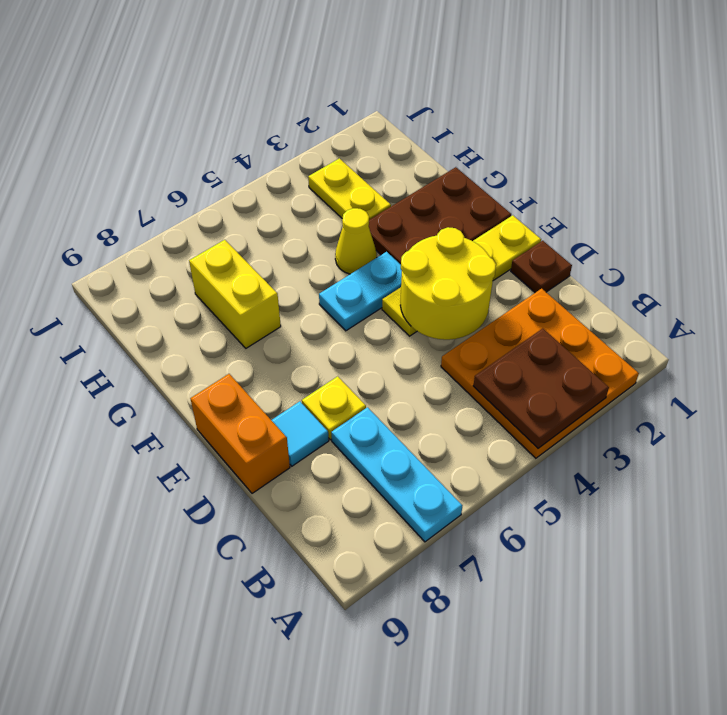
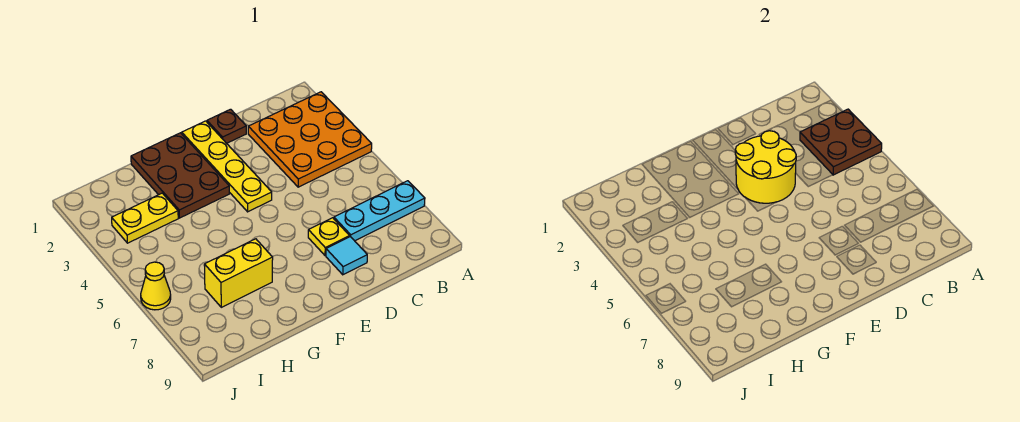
orange brick D9:E9 level 1 -> none
cyan plate F4:F5 level 1 -> none
yellow cone G4 level 1 -> yellow cone J6 level 1

